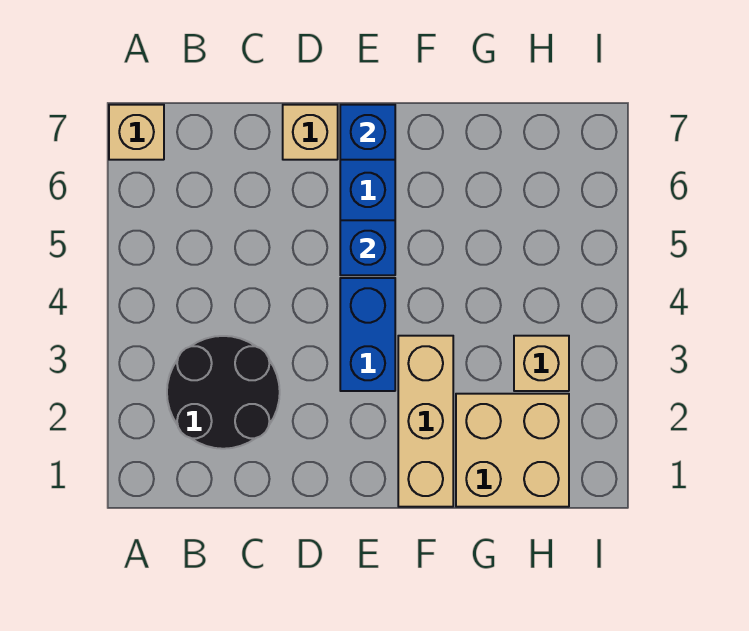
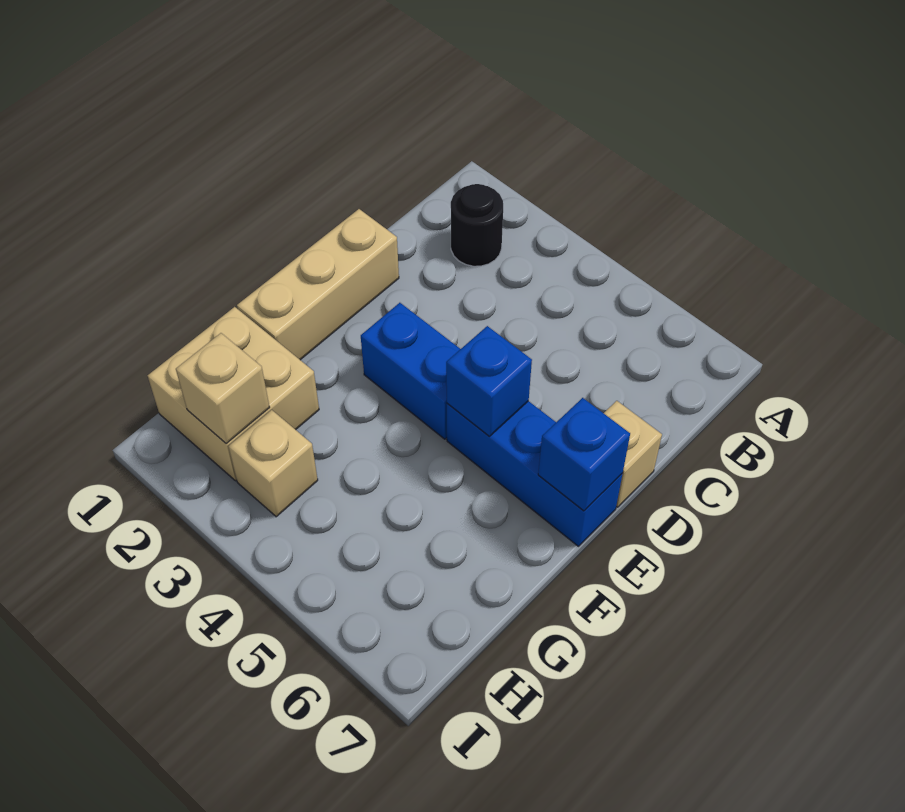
tan brick A7 level 1 -> tan brick H2 level 2
black round brick B2:C3 level 1 -> black round brick B2 level 1
tan brick F1:F3 level 1 -> tan brick D1:F1 level 1

